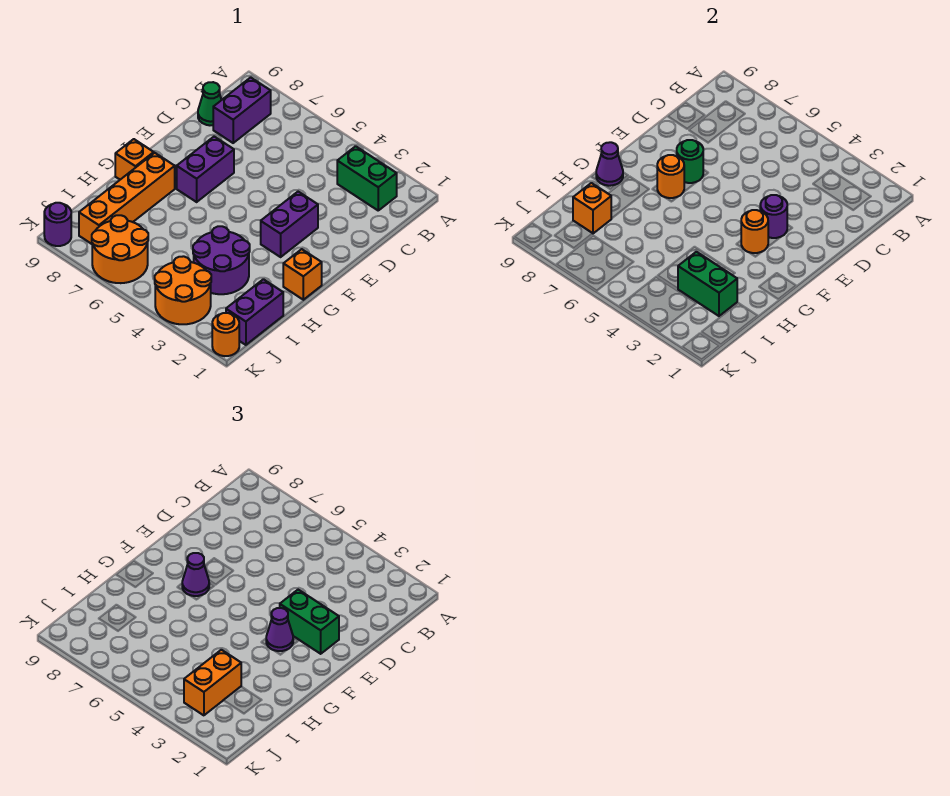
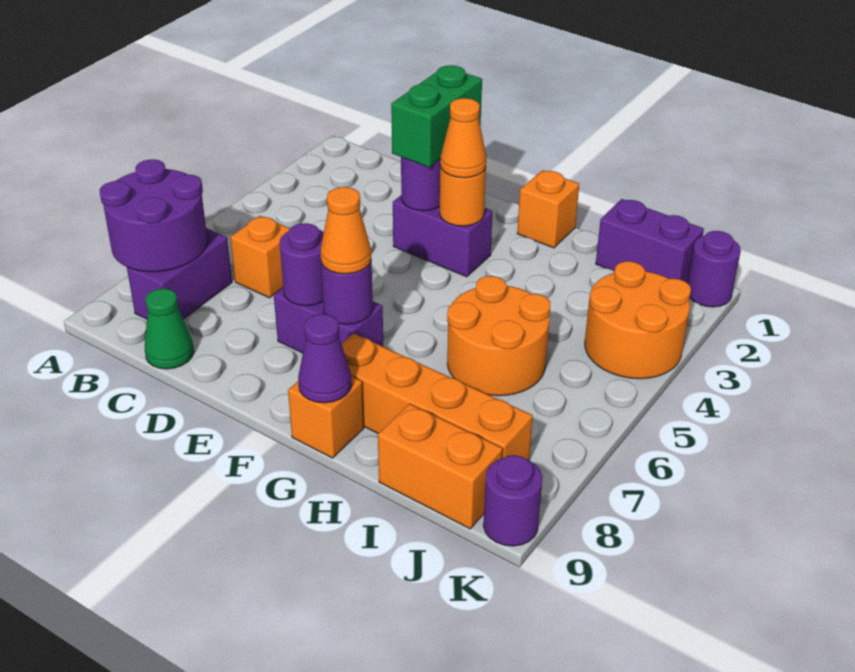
green brick B2:B3 level 1 -> none
purple brick B8:C8 level 1 -> purple brick B7:B8 level 1
green round brick E7 level 2 -> purple round brick E7 level 2
purple cone F3 level 3 -> orange cone F3 level 3
orange round brick F7 level 2 -> purple round brick F7 level 2
purple cone F7 level 3 -> orange cone F7 level 3
purple round brick H3:I4 level 1 -> purple round brick A7:B8 level 2
green brick I2:I3 level 2 -> none
orange brick I3:J3 level 3 -> orange brick I9:J9 level 1
orange brick I8 level 2 -> orange brick C6 level 1
orange round brick J6:K7 level 1 -> orange round brick H5:I6 level 1
orange round brick K1 level 1 -> purple round brick K1 level 1

